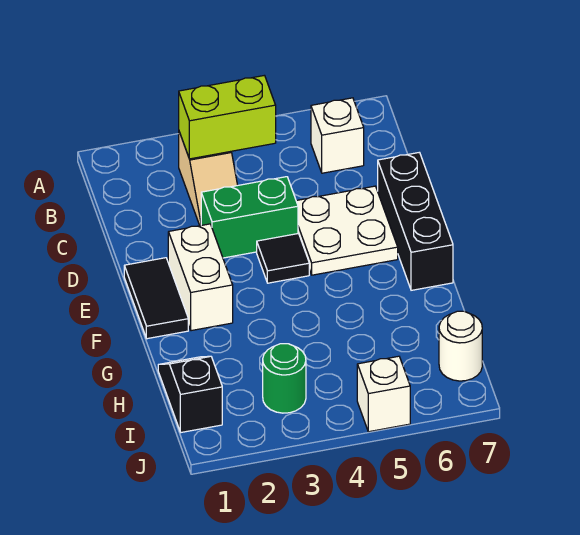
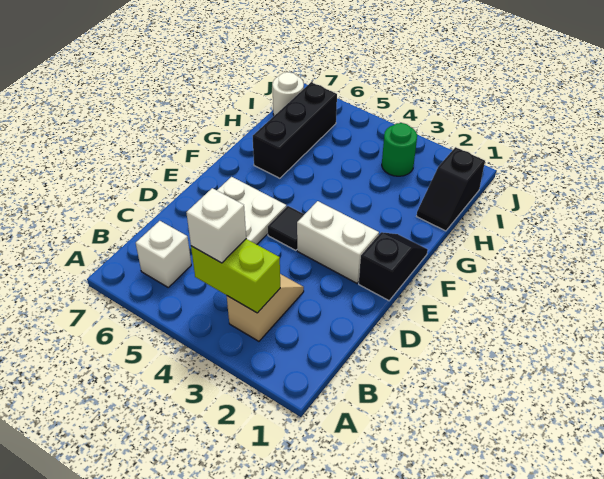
green brick D3:D4 level 1 -> none
black brick D7:F7 level 1 -> black brick G6:I6 level 1
black tile E1:F1 level 1 -> black slope E1:F1 level 1 top E
white brick E2:F2 level 1 -> white brick E2:E3 level 1
white brick J5 level 1 -> white brick B4 level 3

